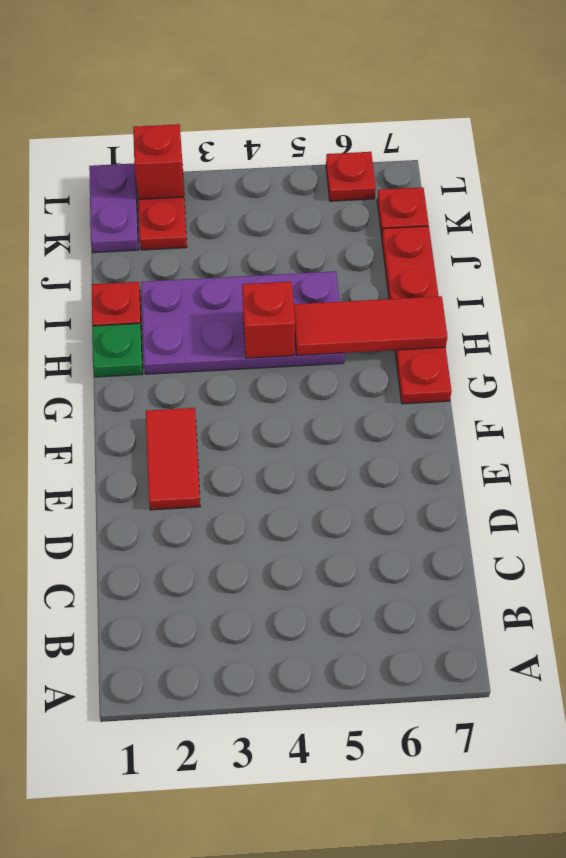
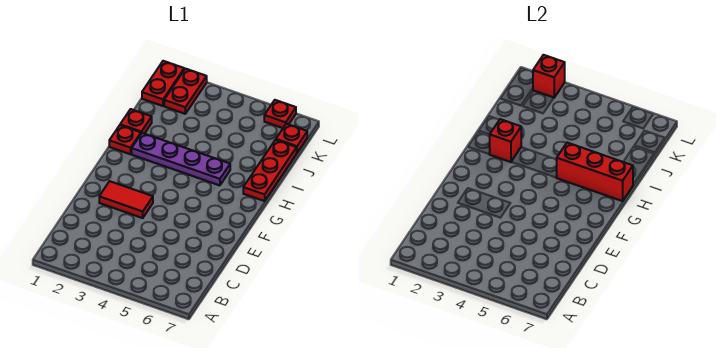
red tile E2:F2 level 1 -> red tile E2:E3 level 1
red plate G7:J7 level 1 -> red plate H7:J7 level 1
green plate H1 level 1 -> red plate H1 level 1
purple plate H2:I5 level 1 -> purple plate H2:H5 level 1
red brick H4 level 2 -> red brick H2 level 2
red tile H5:H7 level 2 -> red brick H5:H7 level 2
purple plate K1:L1 level 1 -> red plate K1:L1 level 1

